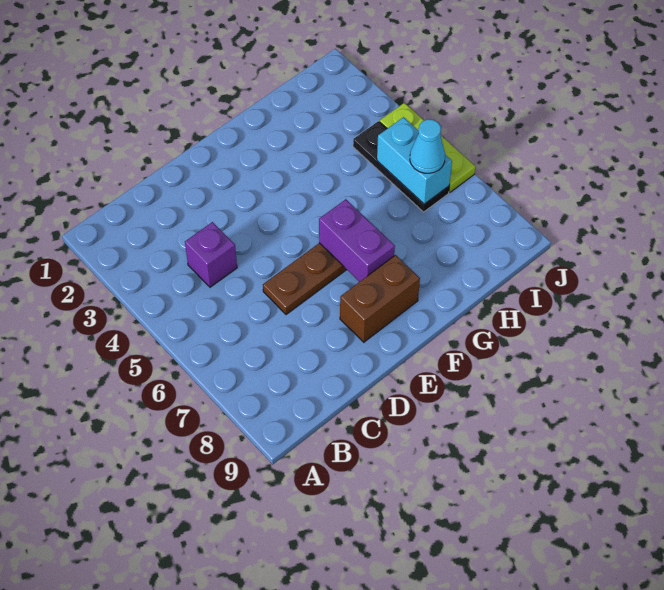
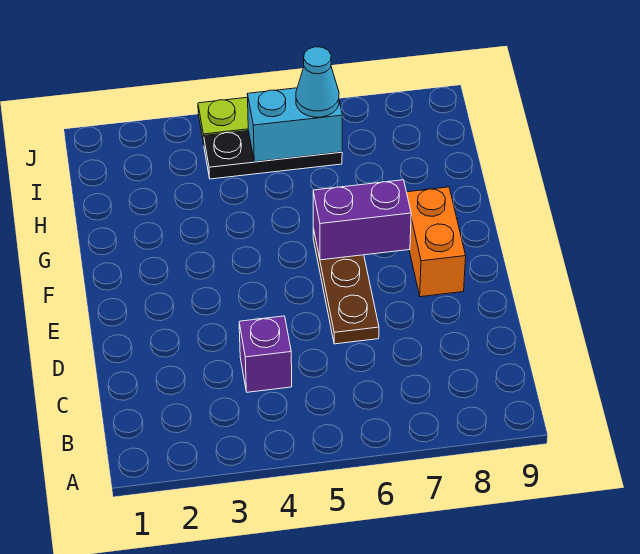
brown brick E8:F8 level 1 -> orange brick E8:F8 level 1

